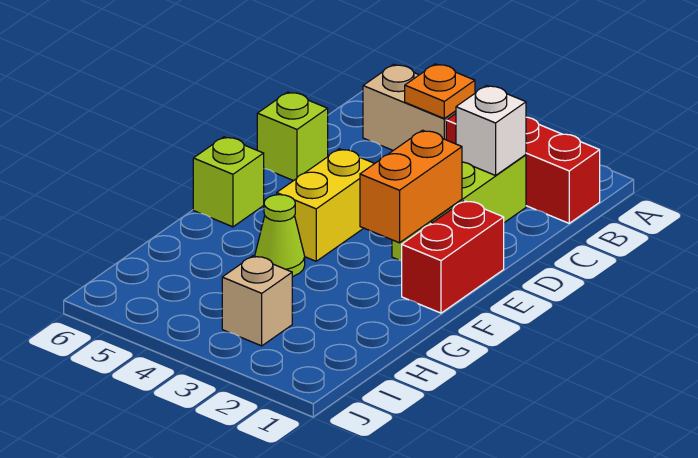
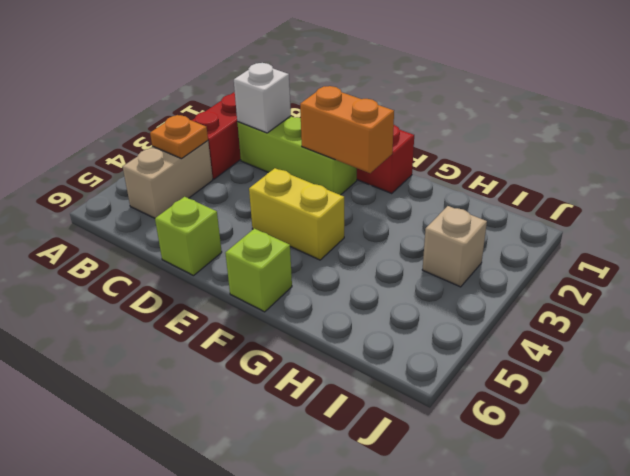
lime cone G4 level 1 -> none

